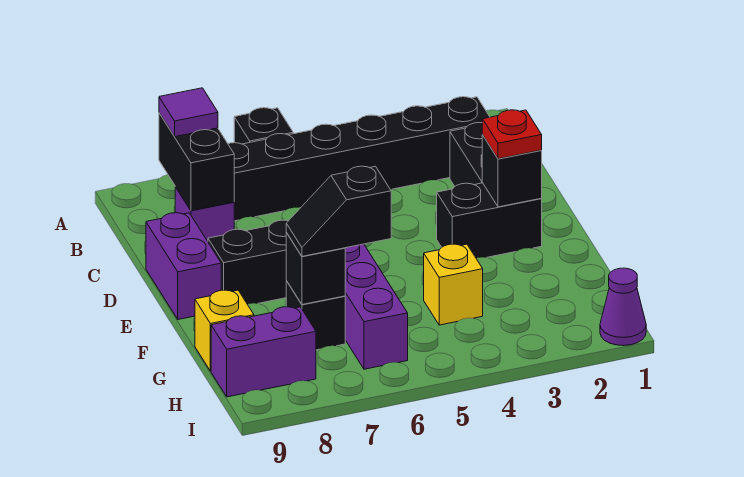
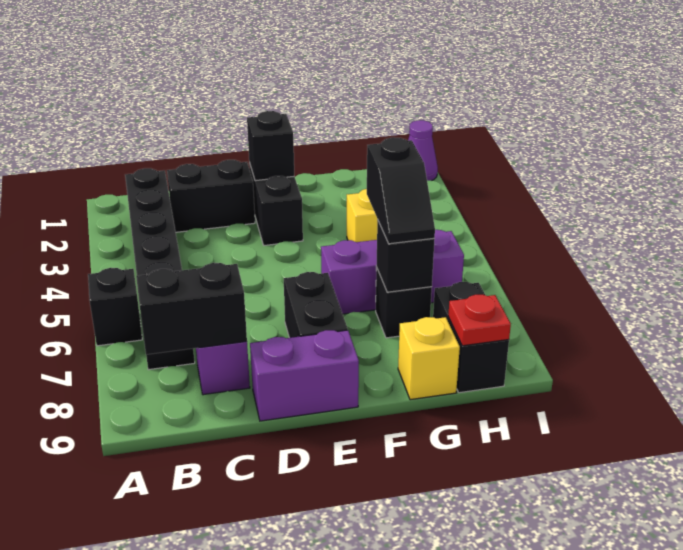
purple tile B8 level 3 -> none
red plate E2 level 3 -> red plate H9 level 2
purple brick H8:H9 level 1 -> black brick H8:H9 level 1

